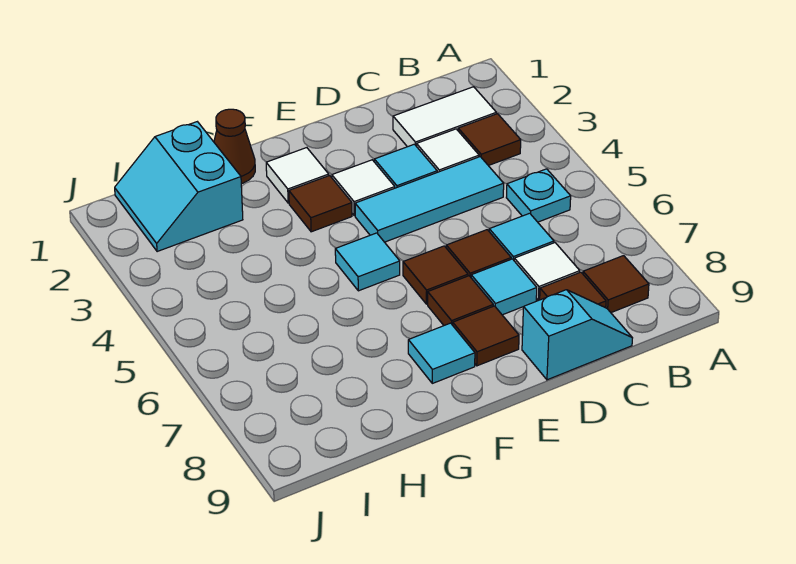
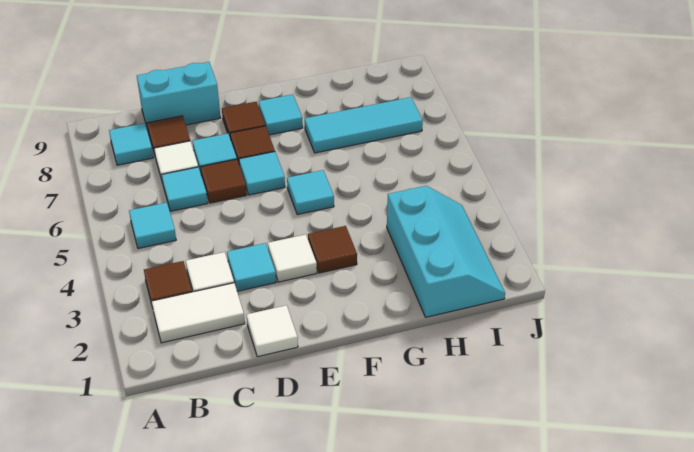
cyan plate B5 level 1 -> cyan tile B5 level 1
brown tile B8 level 1 -> cyan tile B8 level 1
cyan tile C4:E4 level 1 -> cyan tile G7:I7 level 1
cyan slope C9:D9 level 1 top D -> cyan brick C9:D9 level 1
brown tile E6 level 1 -> cyan tile E6 level 1
white tile F2 level 1 -> white tile D1 level 1
brown cone G1 level 1 -> none
cyan slope H1:I2 level 1 top H -> cyan slope H1:I3 level 1 top H

